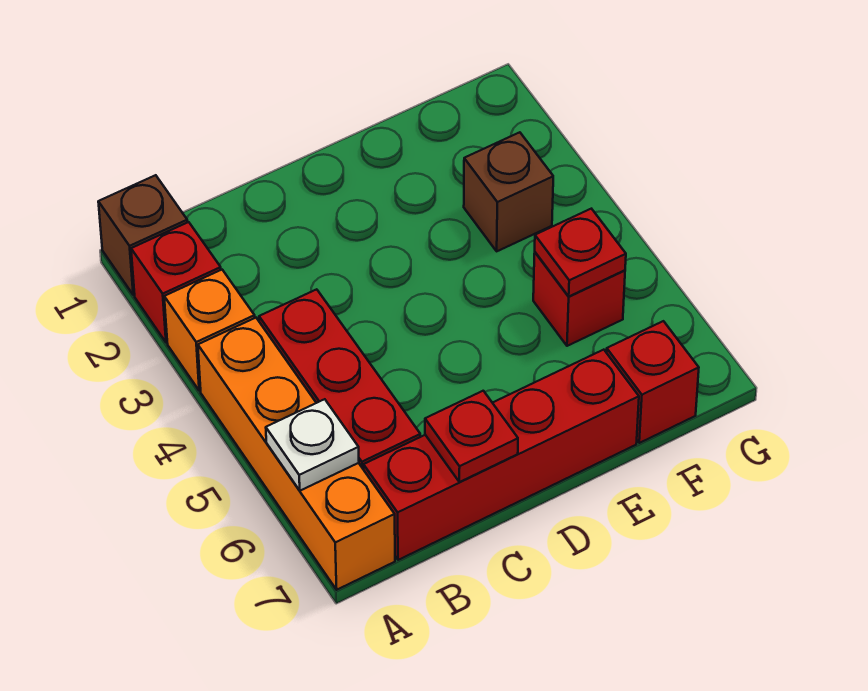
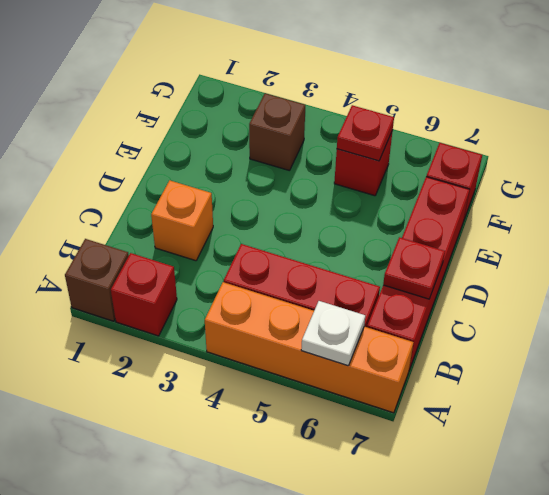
orange brick A3 level 1 -> orange brick C2 level 1

